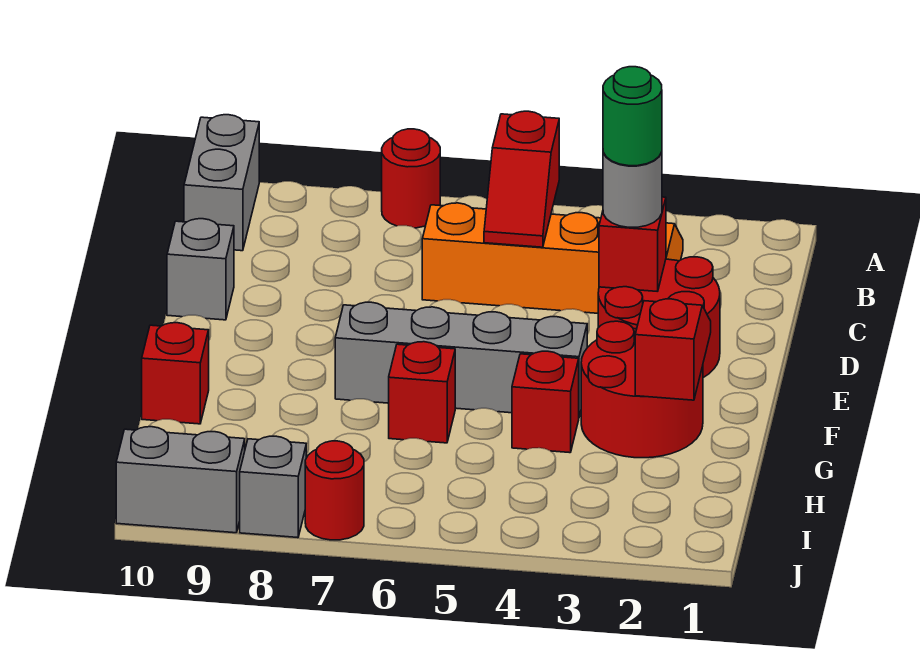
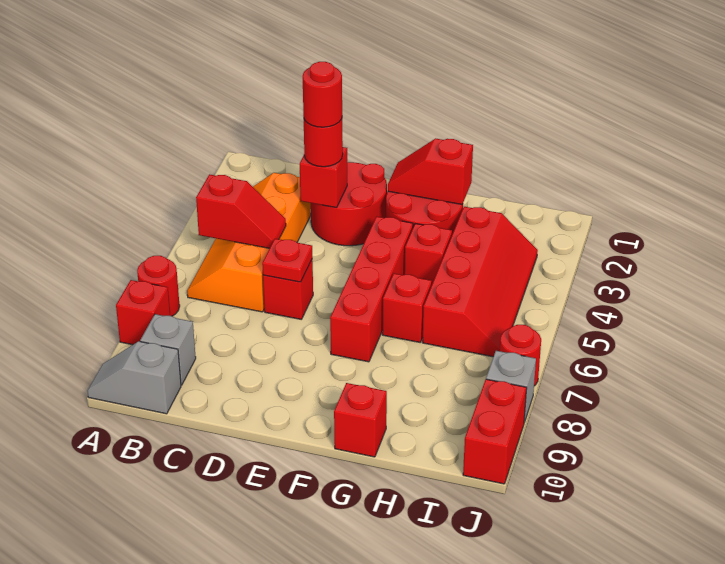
none -> red brick A8 level 1
grey brick A10:B10 level 1 -> grey slope A10:B10 level 1 top B
grey round brick D3 level 3 -> red round brick D3 level 3
green round brick D3 level 4 -> red round brick D3 level 4
none -> red brick D6 level 1
none -> red plate D6 level 2
grey brick D10 level 1 -> grey brick B9 level 1
grey brick F4:F7 level 1 -> red brick F4:F7 level 1
none -> red slope H3:I6 level 1 top H
grey brick J9:J10 level 1 -> red brick J9:J10 level 1

